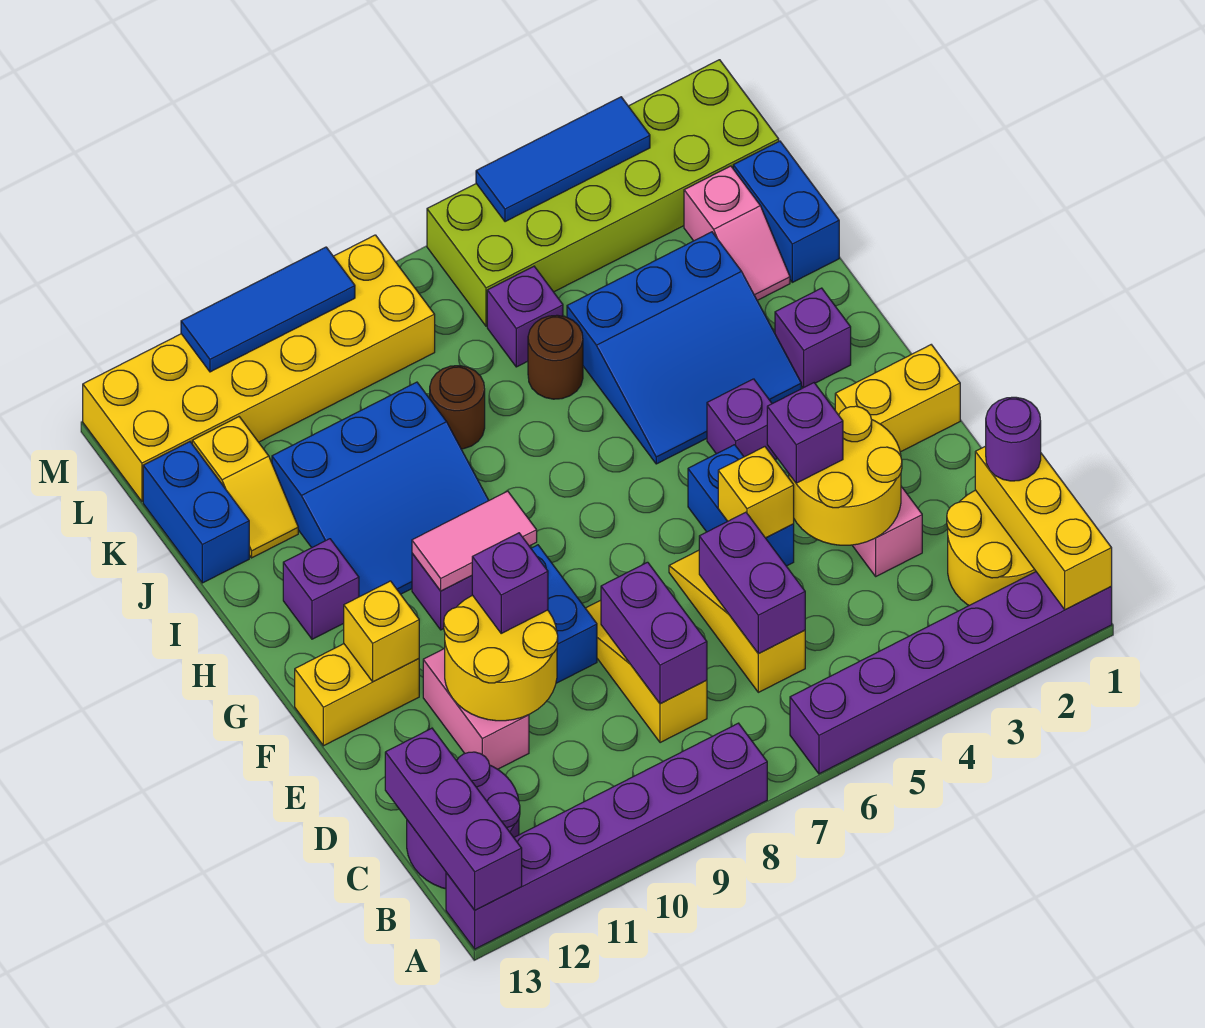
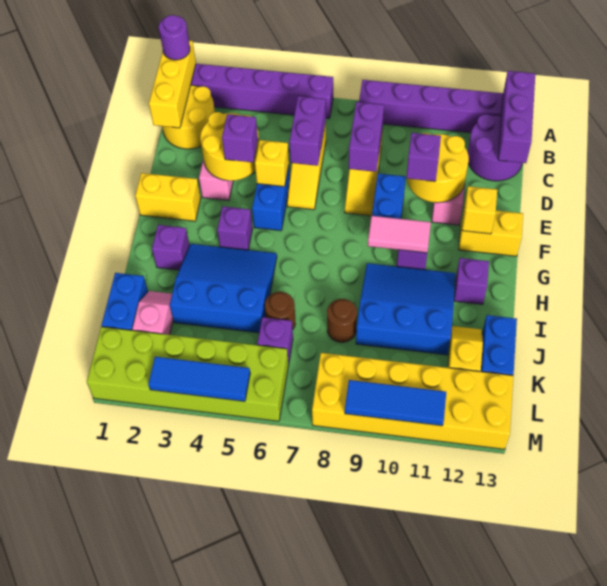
purple round brick C1 level 3 -> purple round brick A1 level 3

